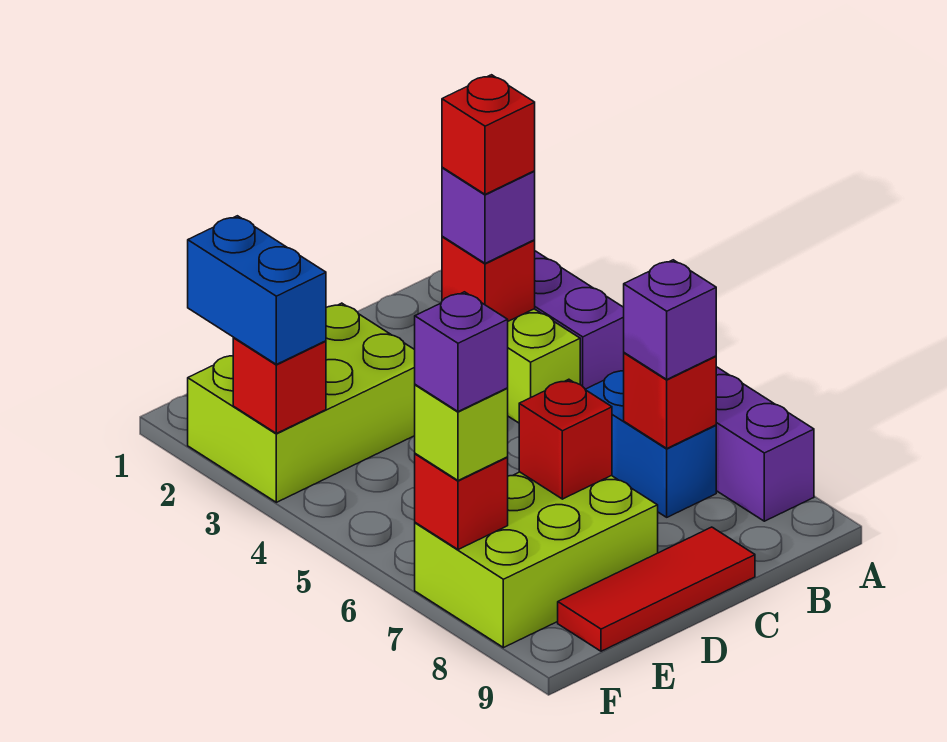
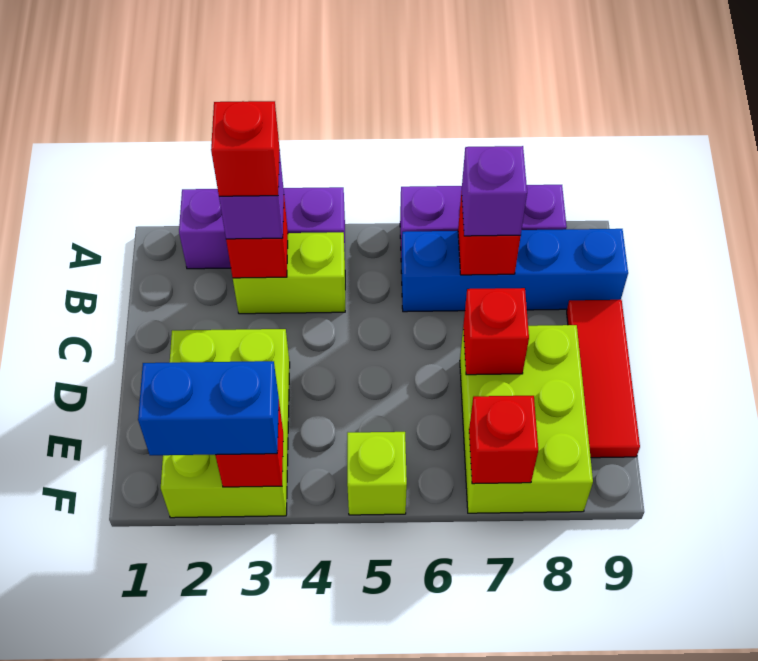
blue brick B6:B7 level 1 -> blue brick B6:B9 level 1
lime brick F7 level 3 -> lime brick F5 level 1
purple brick F7 level 4 -> none

